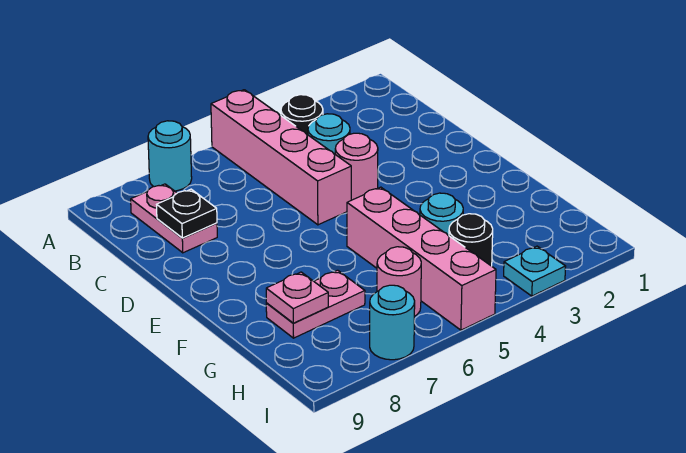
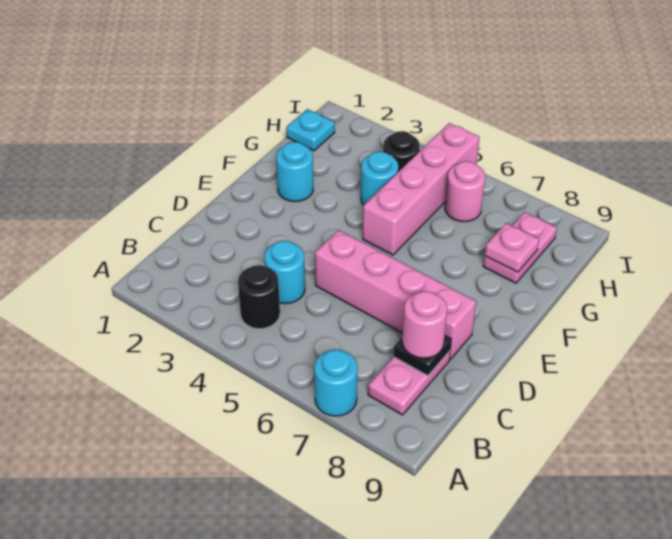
pink brick A5:D5 level 1 -> pink brick D5:D8 level 1
pink round brick D4 level 1 -> pink round brick C8 level 3
pink plate G7:G8 level 1 -> pink plate G8:H8 level 1
cyan plate I3 level 1 -> cyan plate H1 level 1
cyan round brick I7 level 1 -> cyan round brick F2 level 1

